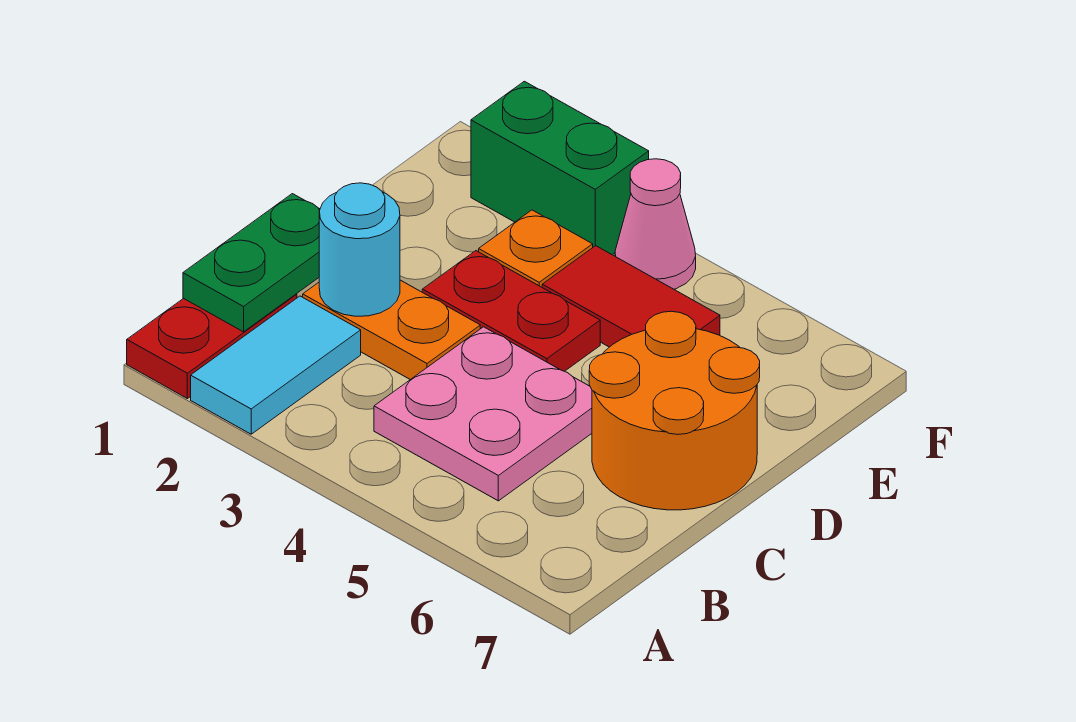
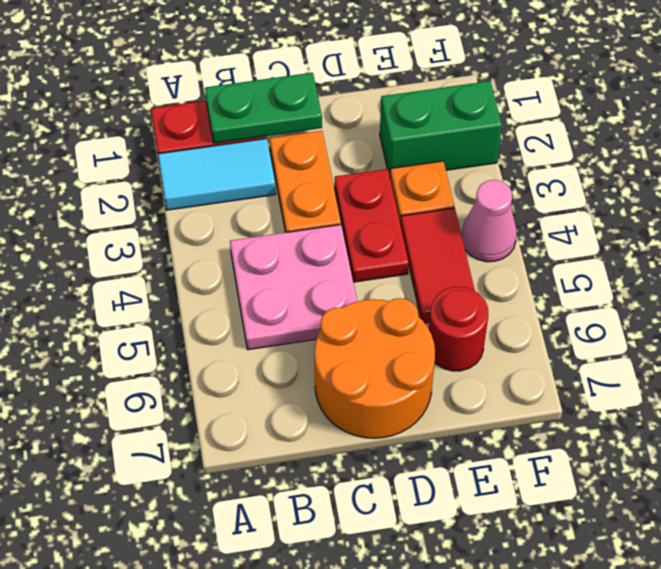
cyan round brick C2 level 2 -> none
none -> red round brick E6 level 1
green brick F2:F3 level 1 -> green brick E2:F2 level 1

